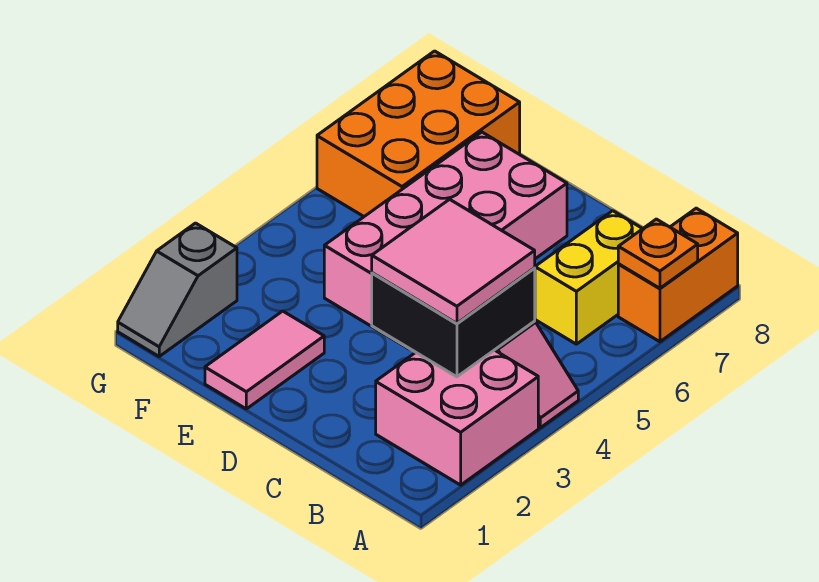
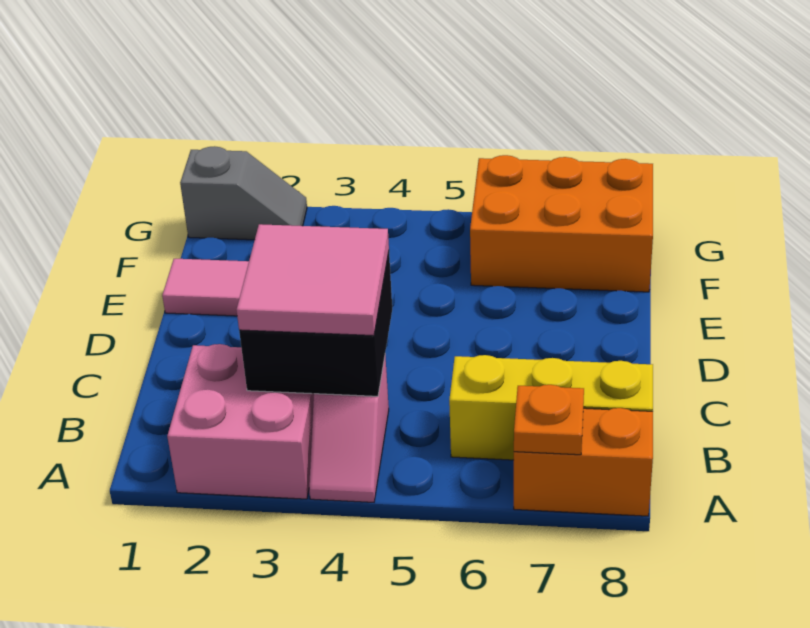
yellow brick B6:B7 level 1 -> yellow brick B6:B8 level 1
pink brick D4:E7 level 1 -> none
grey slope G1:G2 level 1 top 2 -> grey slope G1:G2 level 1 top 1

